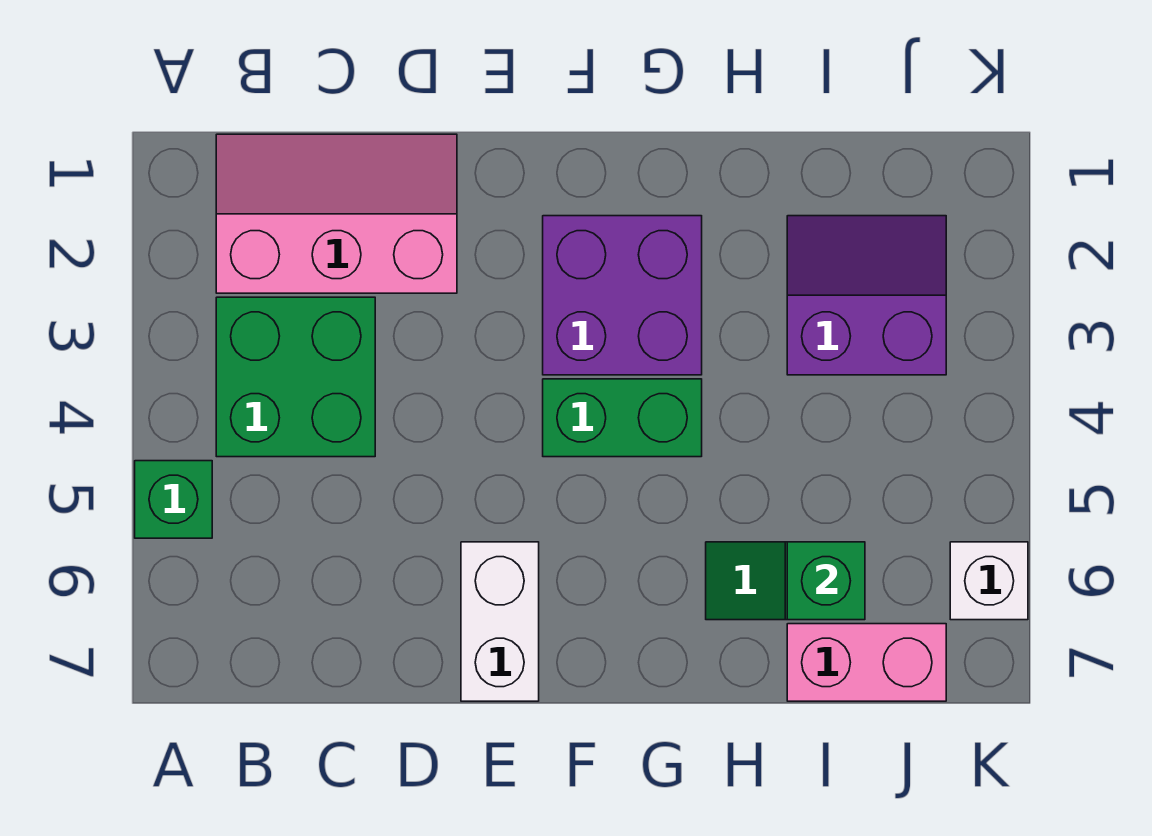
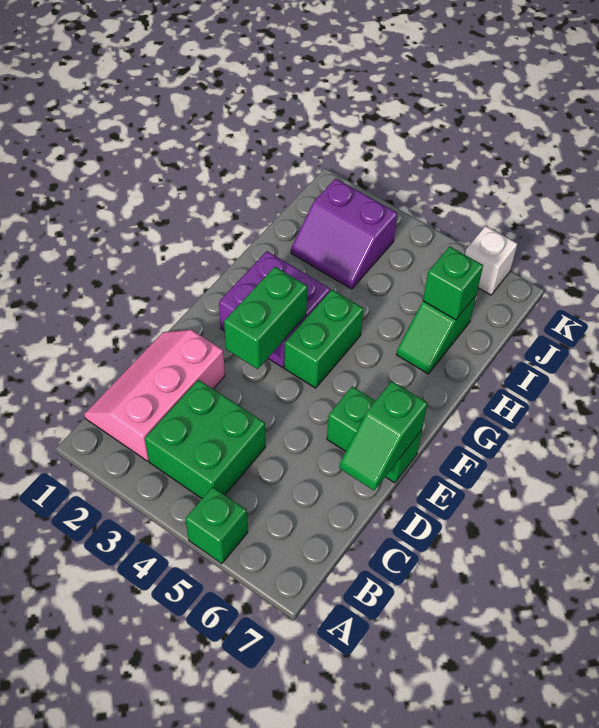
none -> green slope D7:E7 level 2 top E
none -> green brick E3:F3 level 2
white brick E6:E7 level 1 -> green brick E6:E7 level 1
purple slope I2:J3 level 1 top 3 -> purple slope I2:J3 level 1 top J
pink brick I7:J7 level 1 -> none

